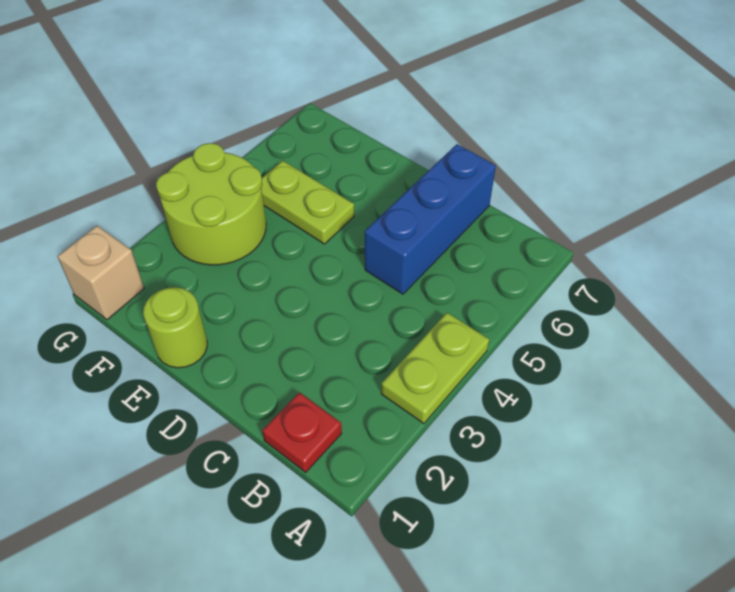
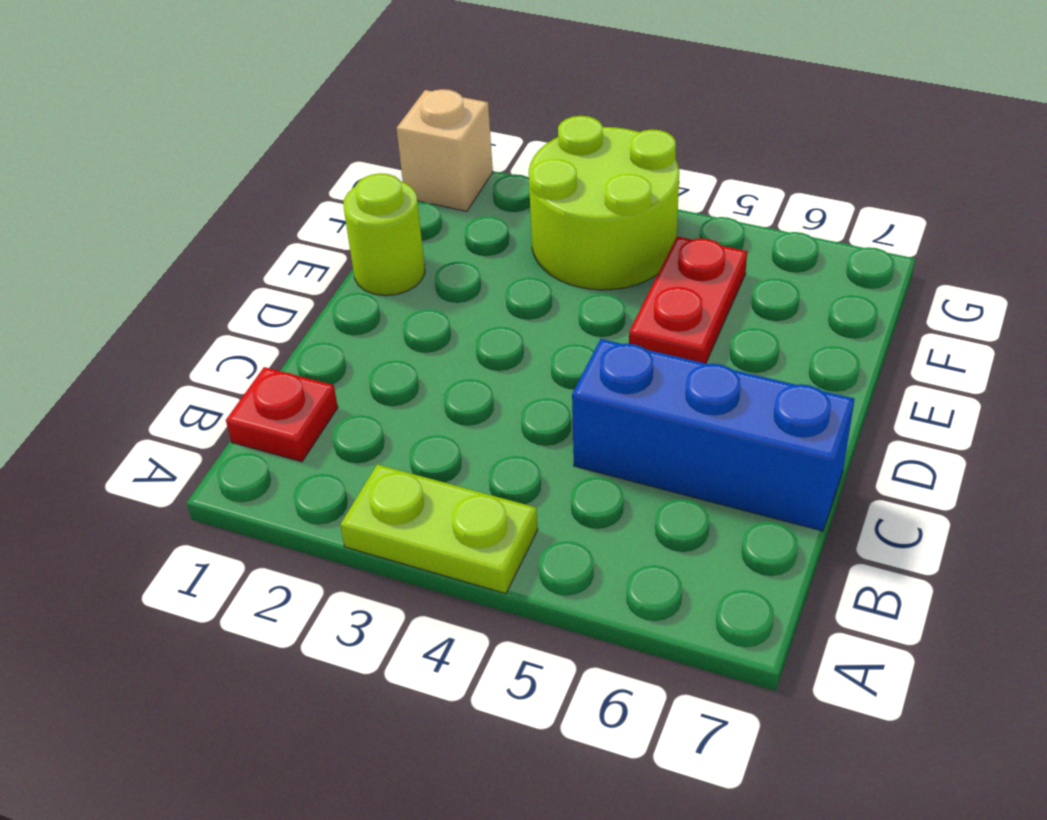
lime plate E5:F5 level 1 -> red plate E5:F5 level 1

